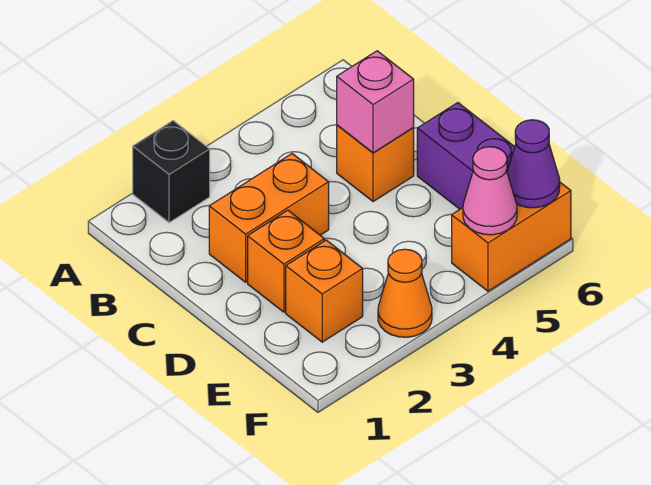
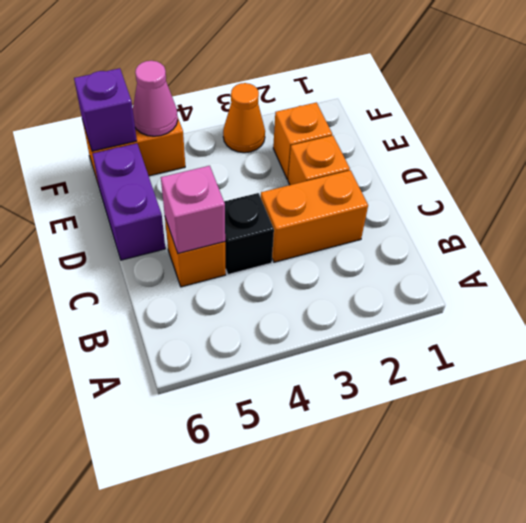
black brick A2 level 1 -> black brick C4 level 1
purple cone F6 level 2 -> purple brick F6 level 2

